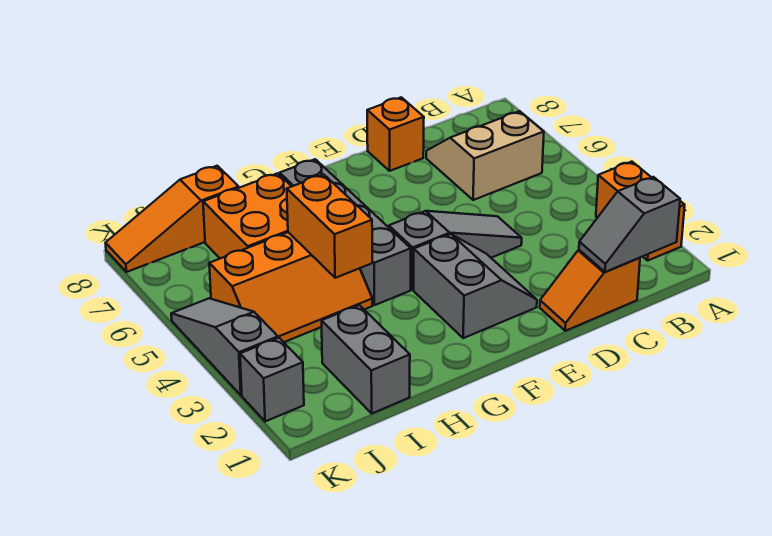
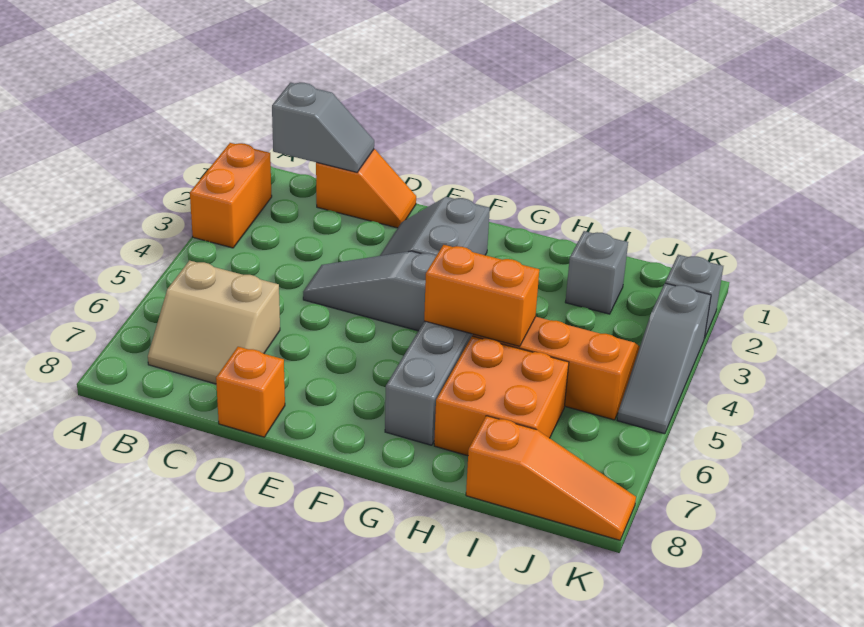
orange brick H4:H5 level 2 -> orange brick G5:H5 level 2
grey brick I1:I2 level 1 -> grey brick I2 level 1

